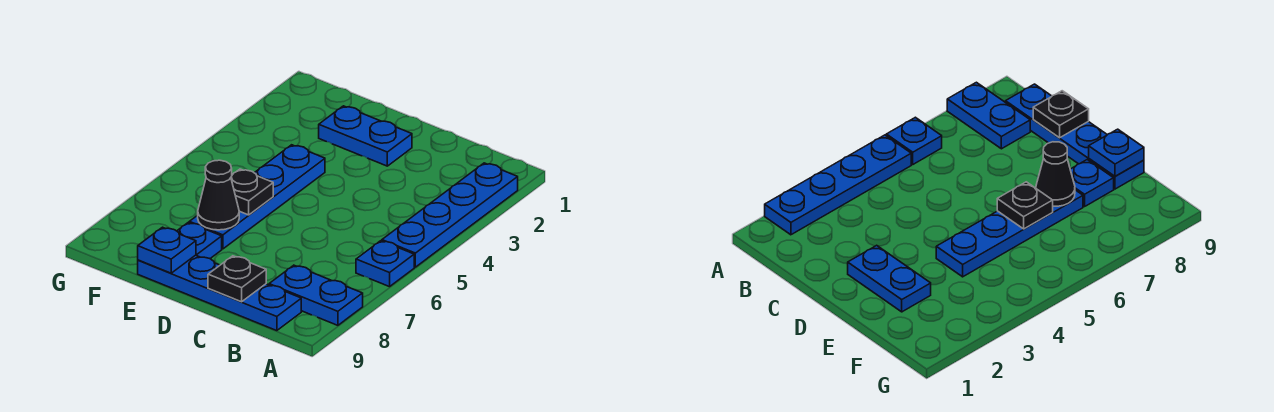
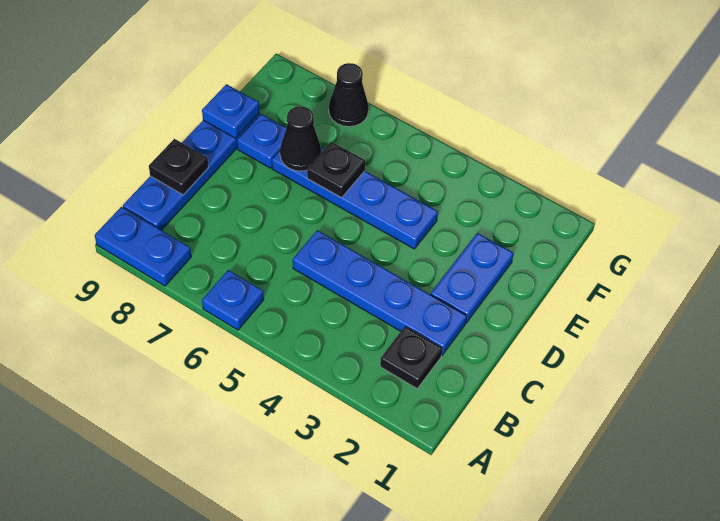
blue plate A2:A5 level 1 -> blue plate C2:C5 level 1
blue plate A8:B8 level 1 -> blue plate A8:A9 level 1
none -> black plate B2 level 1
none -> black cone G7 level 1

